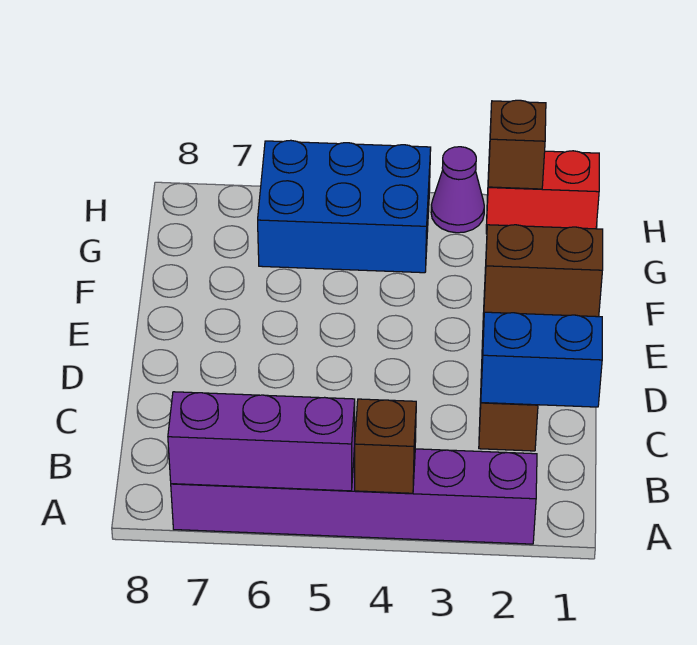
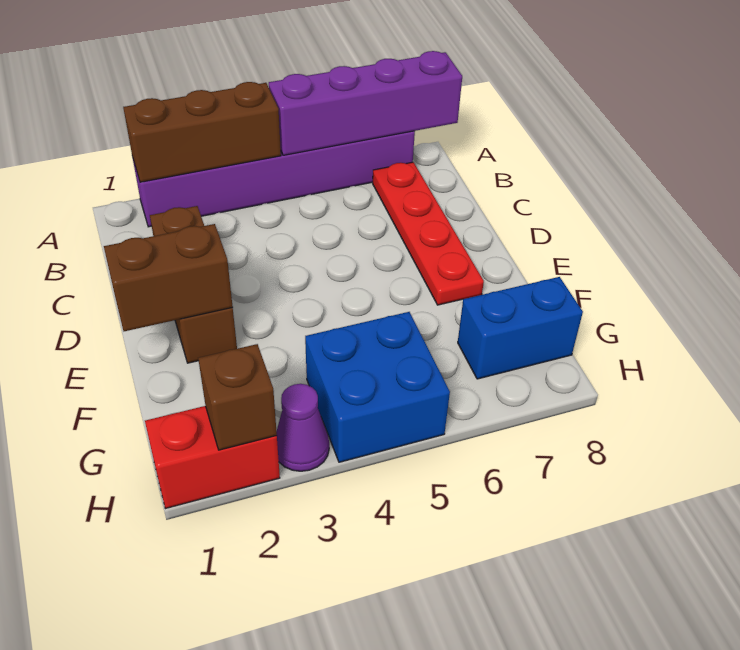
brown brick A4 level 2 -> brown brick A2:A4 level 2
purple brick A5:A7 level 2 -> purple brick A5:A8 level 2
none -> red plate B7:E7 level 1
blue brick C1:C2 level 2 -> blue brick G7:G8 level 1
blue brick G4:H6 level 1 -> blue brick G4:H5 level 1

